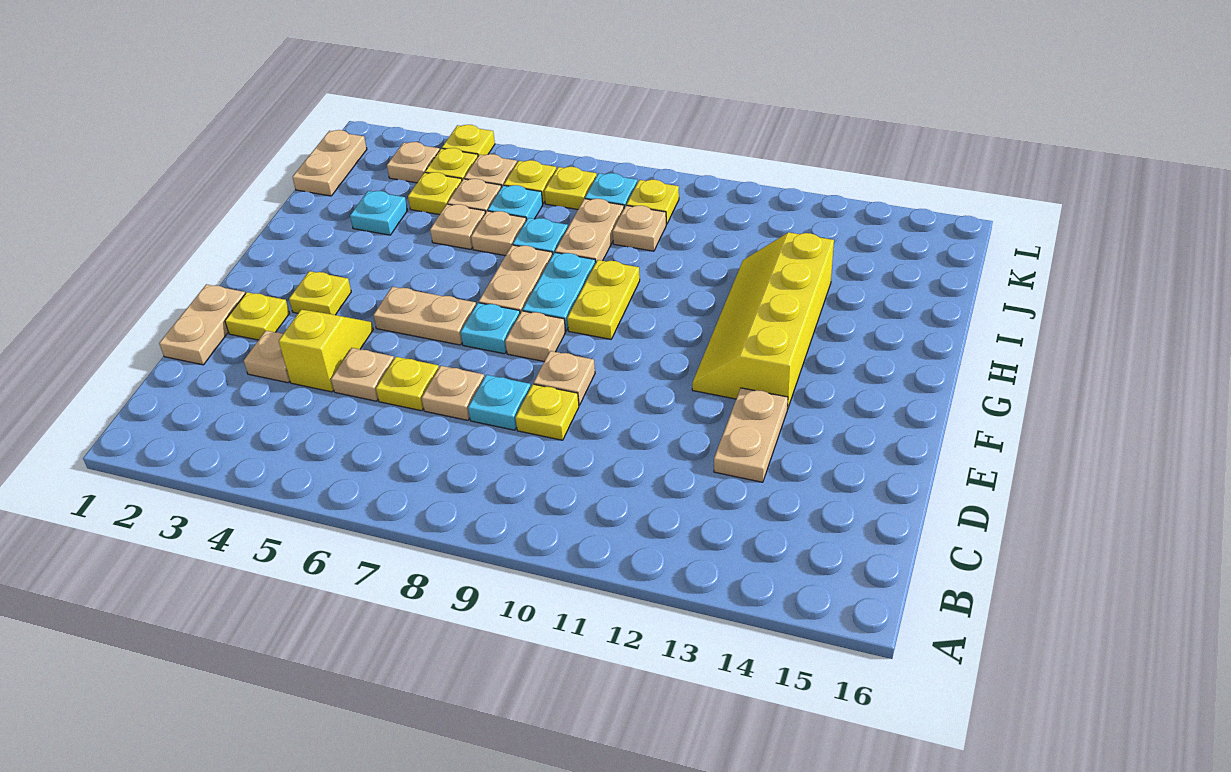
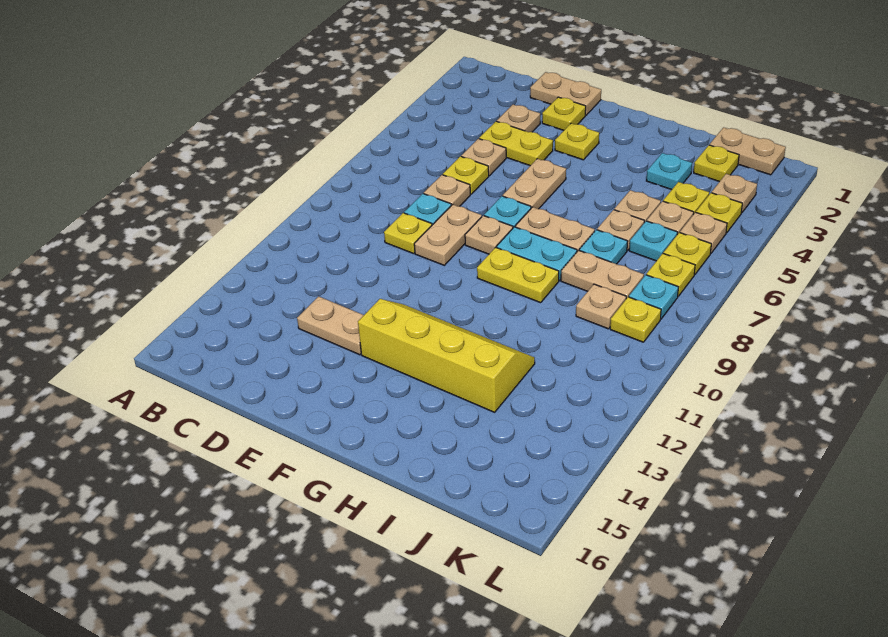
yellow slope D4:E4 level 1 top D -> yellow plate D4:E4 level 1
tan plate E9 level 1 -> tan plate E8:E9 level 1
yellow plate L4 level 1 -> yellow plate J2 level 1

